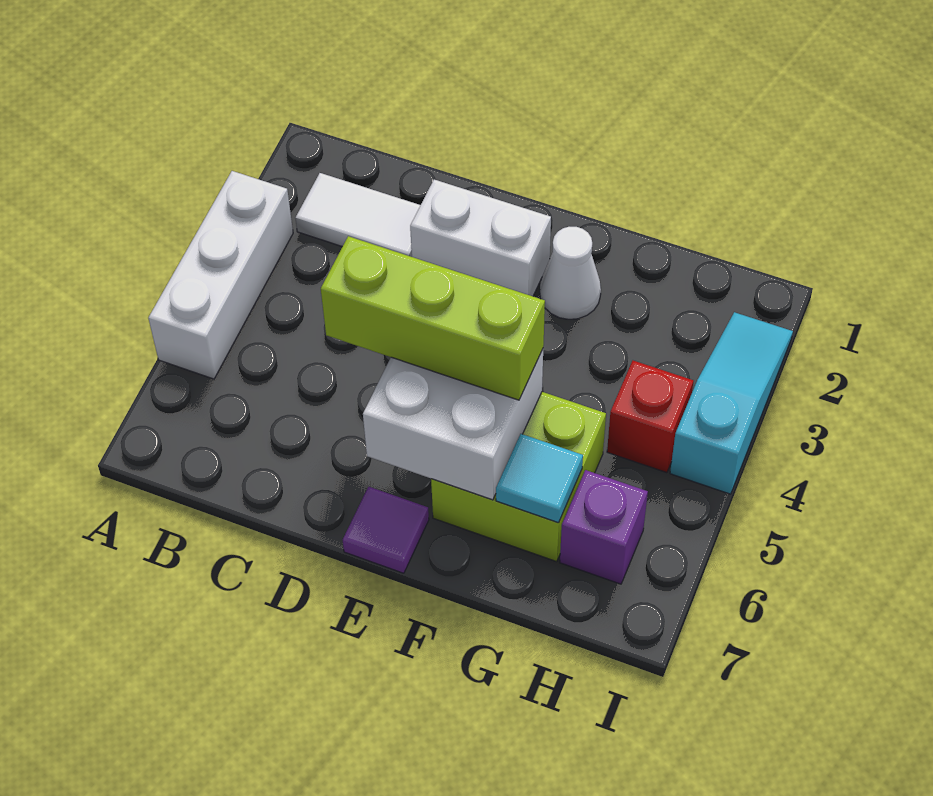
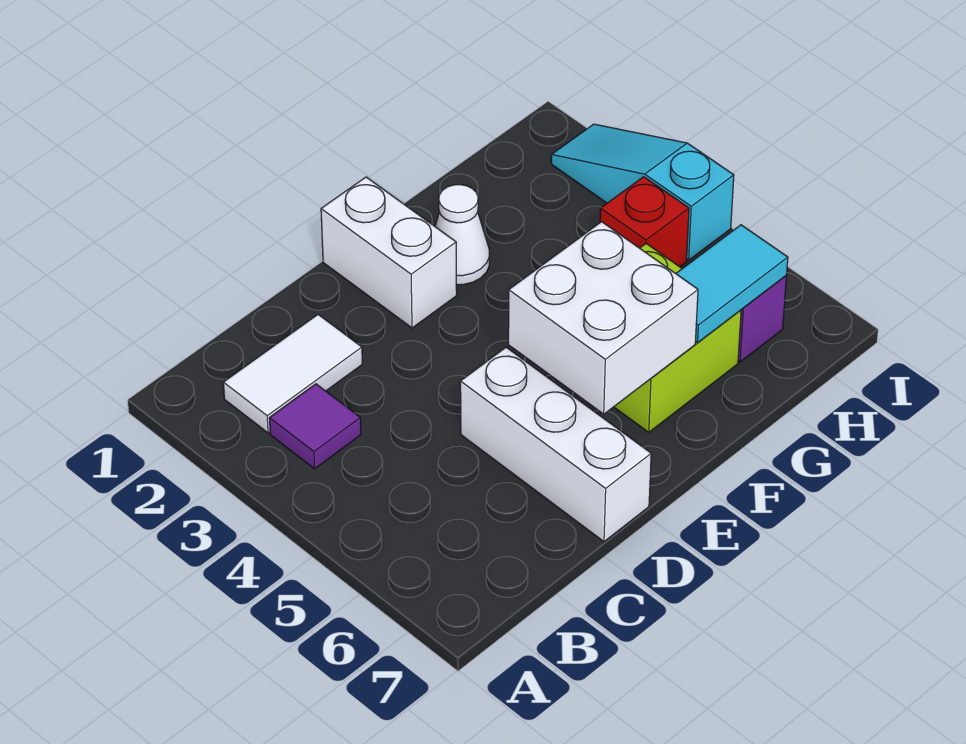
white brick A3:A5 level 1 -> white brick D5:D7 level 1
white brick D2:E2 level 1 -> white brick E1:E2 level 1
lime brick D5:F5 level 3 -> none
purple tile E7 level 1 -> purple tile B3 level 1
cyan tile G6 level 2 -> cyan tile G6:H6 level 2

